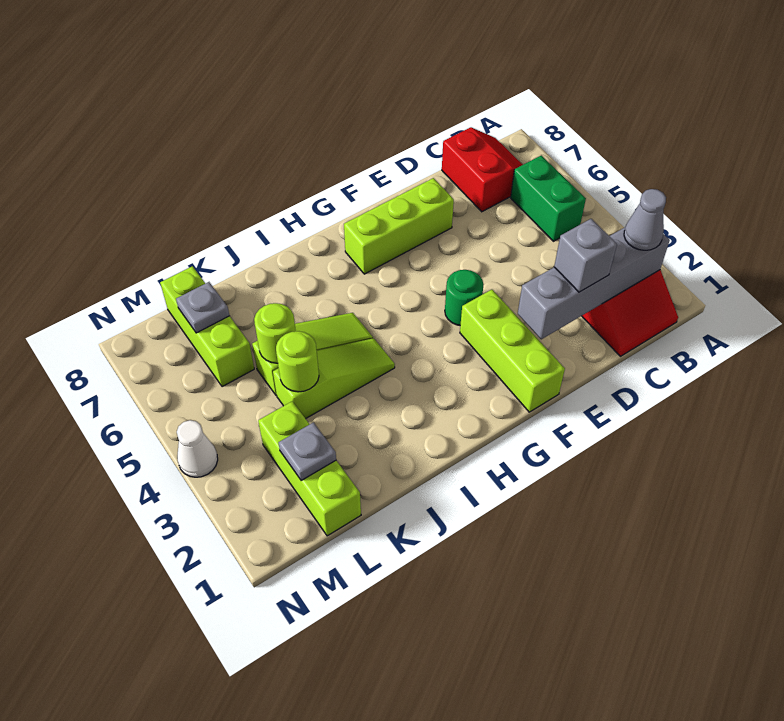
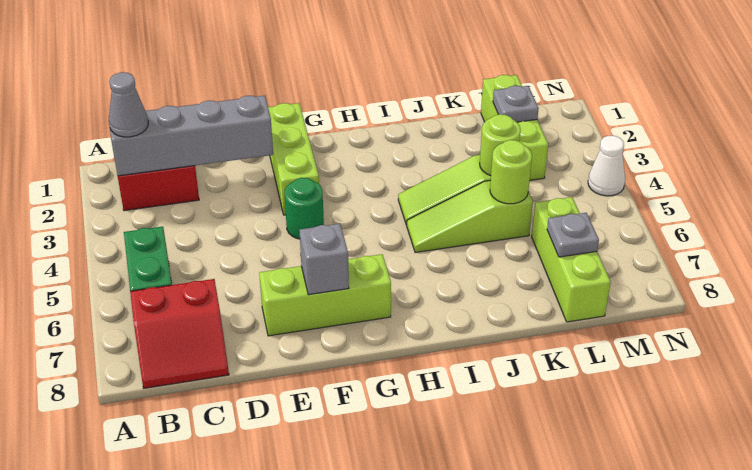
red slope B7:C8 level 1 top C -> red slope B7:C8 level 1 top 7
grey brick D2 level 3 -> grey brick F7 level 2

